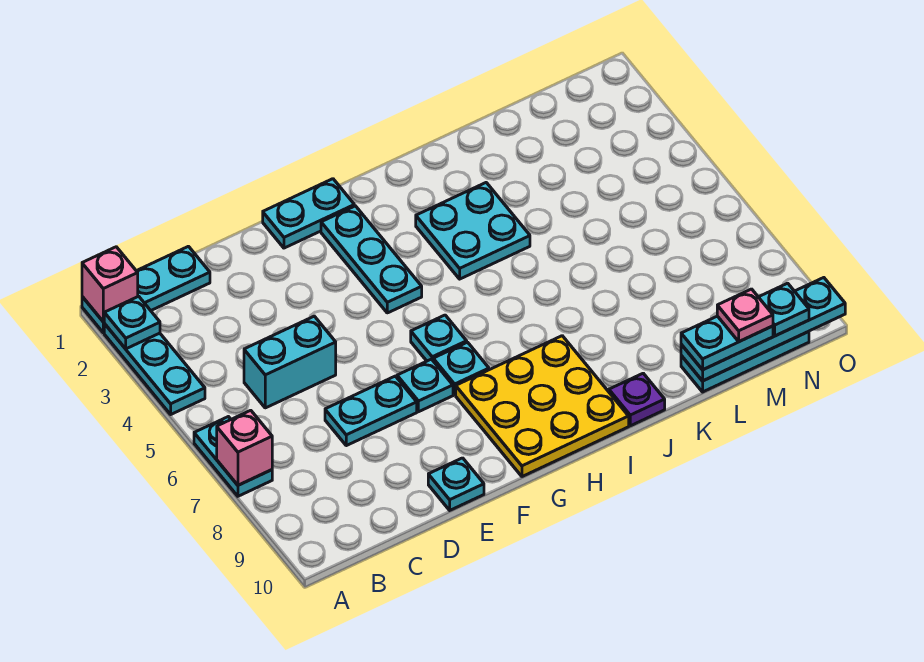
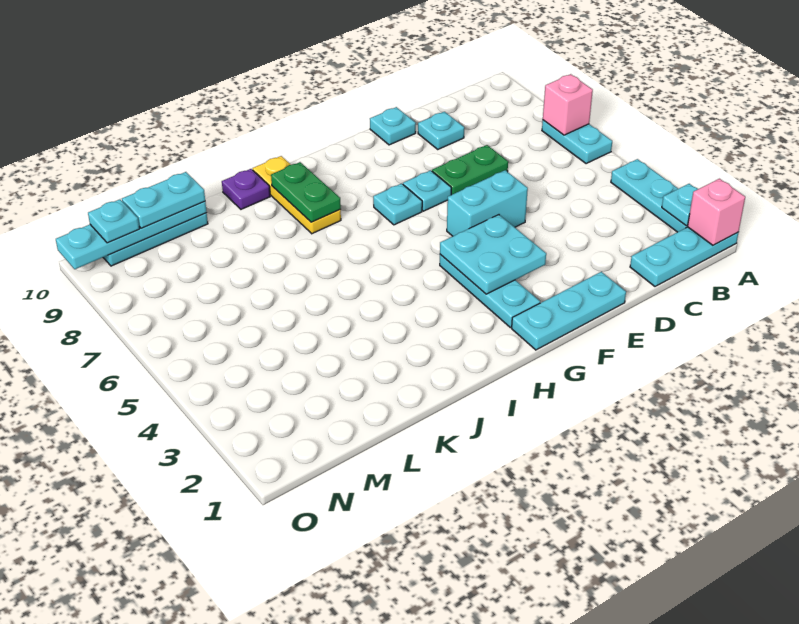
cyan brick C5:D5 level 1 -> cyan brick E5:F5 level 1
cyan plate D7:E7 level 1 -> green plate D7:E7 level 1
cyan plate F1:G1 level 1 -> cyan plate E1:G1 level 1
cyan plate G6 level 1 -> cyan plate D9 level 1
yellow plate G8:I10 level 1 -> yellow plate I8:I10 level 1
cyan plate I3:J4 level 1 -> cyan plate F3:G4 level 2
none -> green plate I8:I9 level 2
pink plate M10 level 4 -> none

